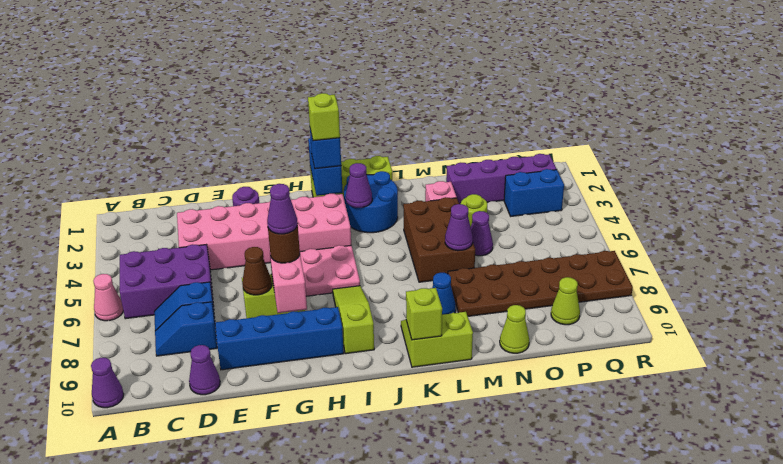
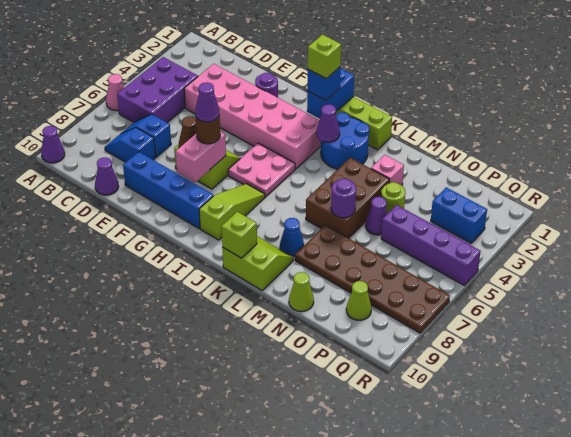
purple brick B5:D6 level 1 -> purple brick B4:C6 level 1
purple cone M6 level 2 -> purple round brick M6 level 2
purple brick N2:Q2 level 1 -> purple brick O5:R5 level 1

